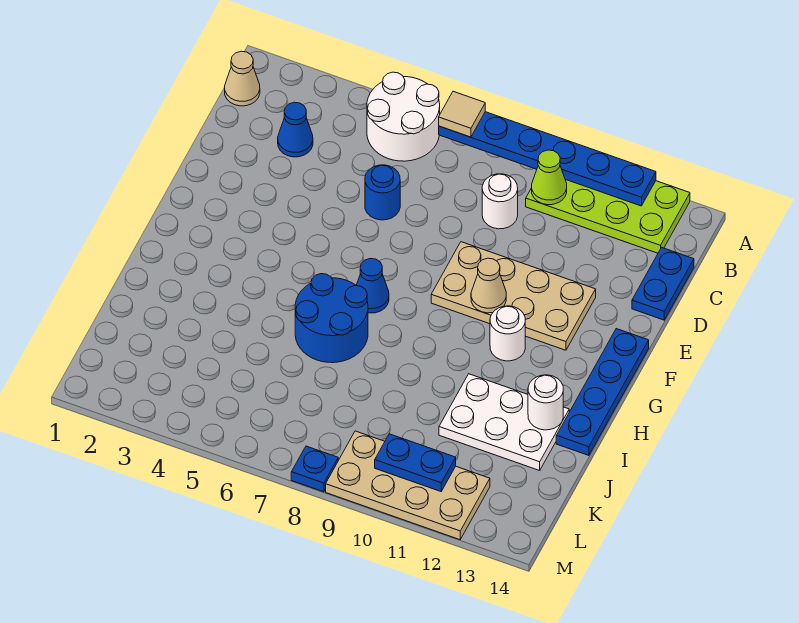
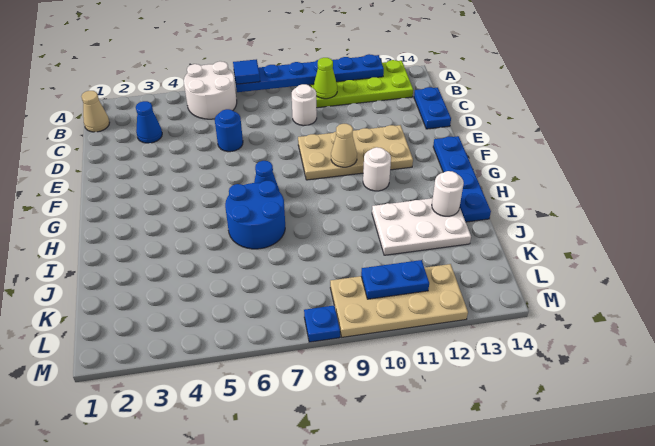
tan tile A7 level 3 -> blue tile A7 level 3

